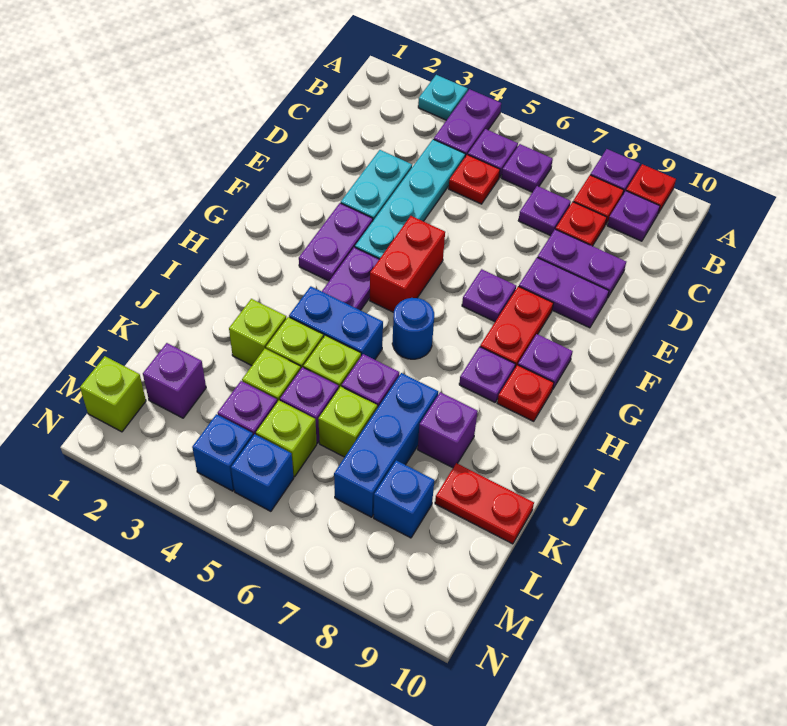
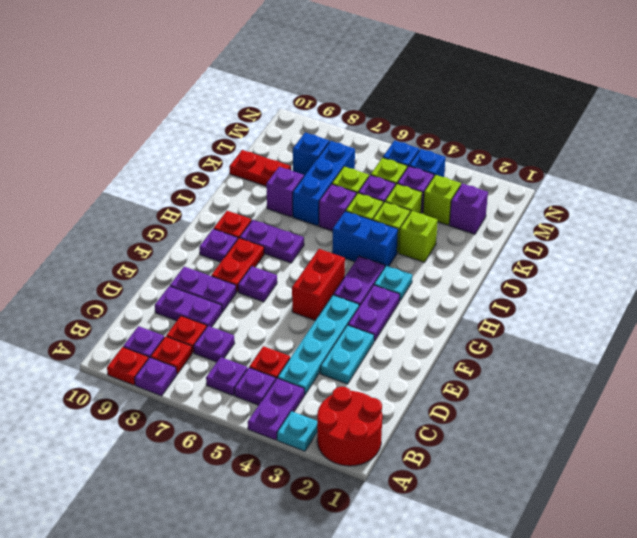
none -> red round brick A1:B2 level 1
none -> cyan plate H3 level 1
blue round brick H6 level 1 -> none
purple plate H8 level 1 -> purple plate H7:H8 level 1
lime brick M1 level 1 -> lime brick L3 level 1

